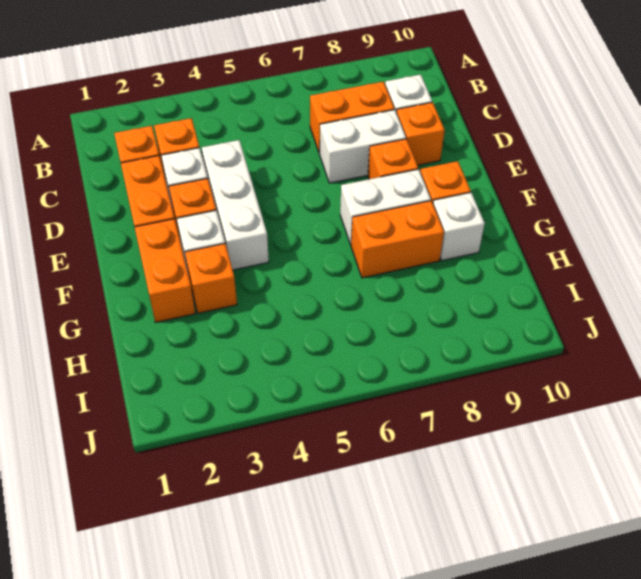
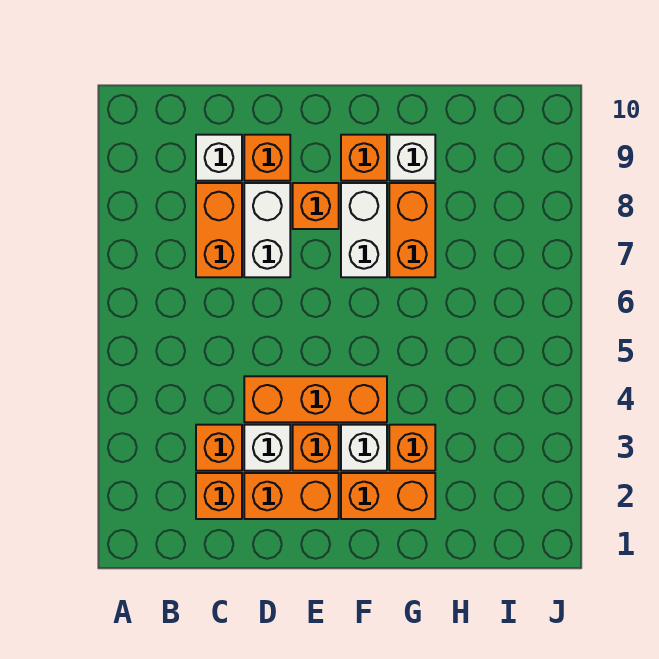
white brick D4:F4 level 1 -> orange brick D4:F4 level 1

